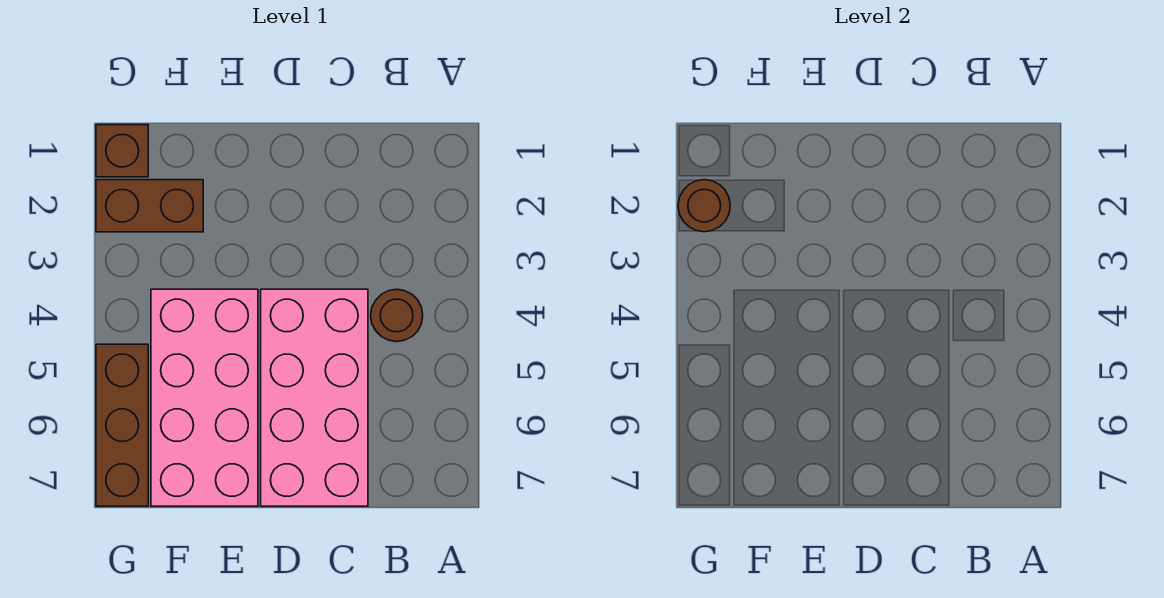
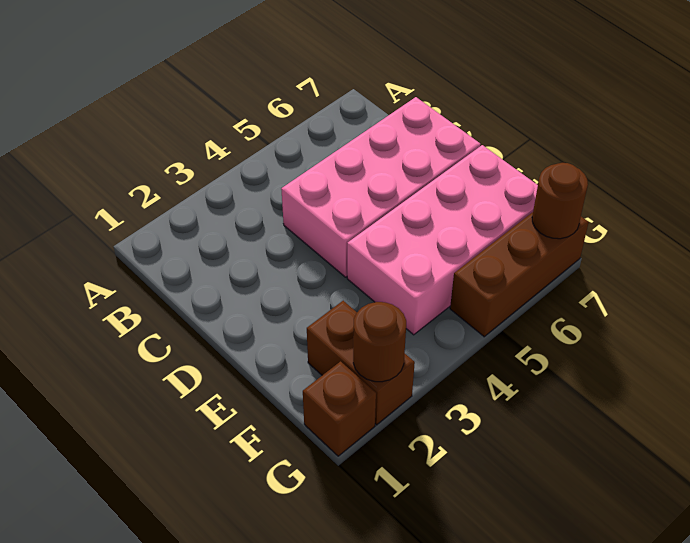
brown round brick B4 level 1 -> brown round brick G7 level 2

